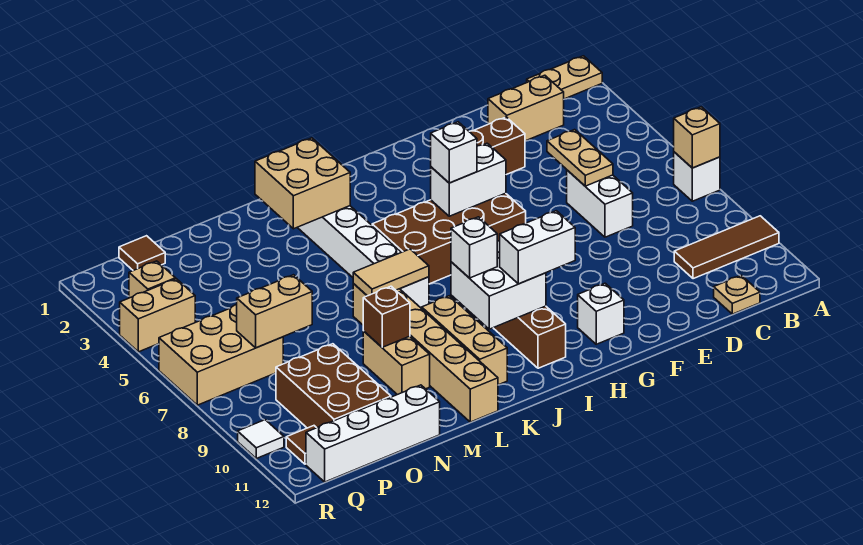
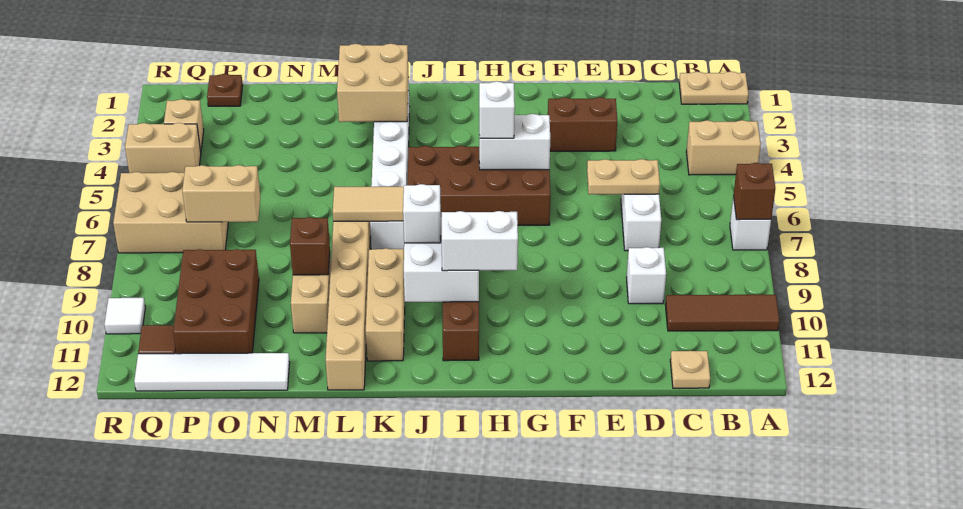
tan brick A7 level 2 -> brown brick A7 level 2
tan brick C2:D2 level 1 -> tan brick A4:B4 level 1
tan plate D5:D6 level 2 -> tan plate D6:E6 level 2
white brick G11 level 1 -> white brick D9 level 1
white brick N12:Q12 level 1 -> white tile N12:Q12 level 1
brown tile P1 level 1 -> brown plate P1 level 1

